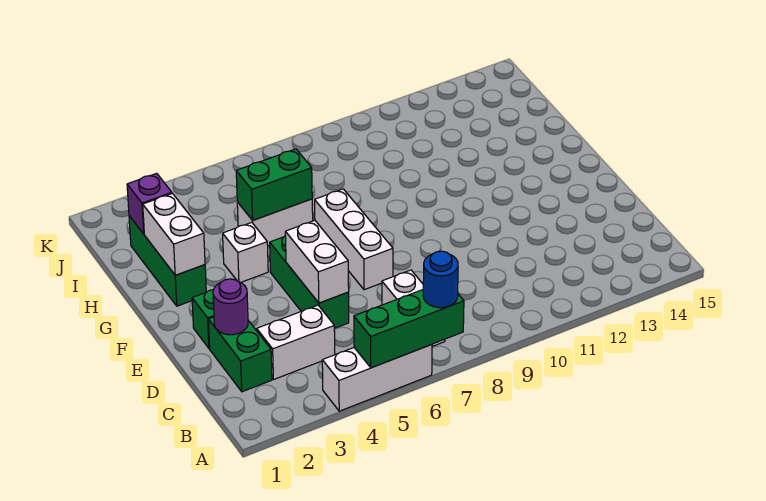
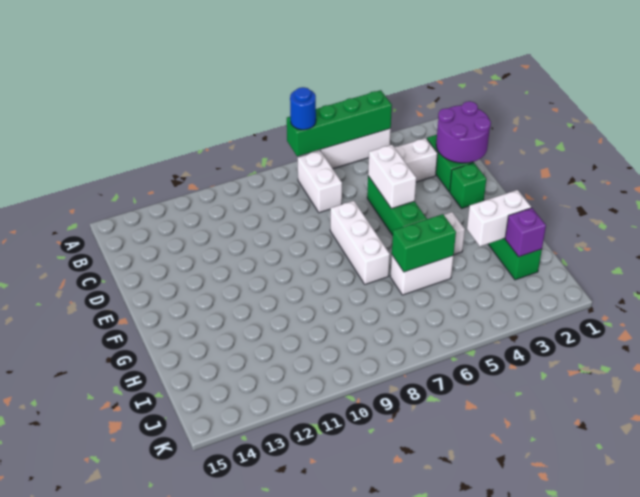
green brick A5:A7 level 2 -> green brick A4:A7 level 2
purple round brick D2 level 2 -> purple round brick C1:D2 level 2
white brick G2:H2 level 2 -> white brick H2:H3 level 2

